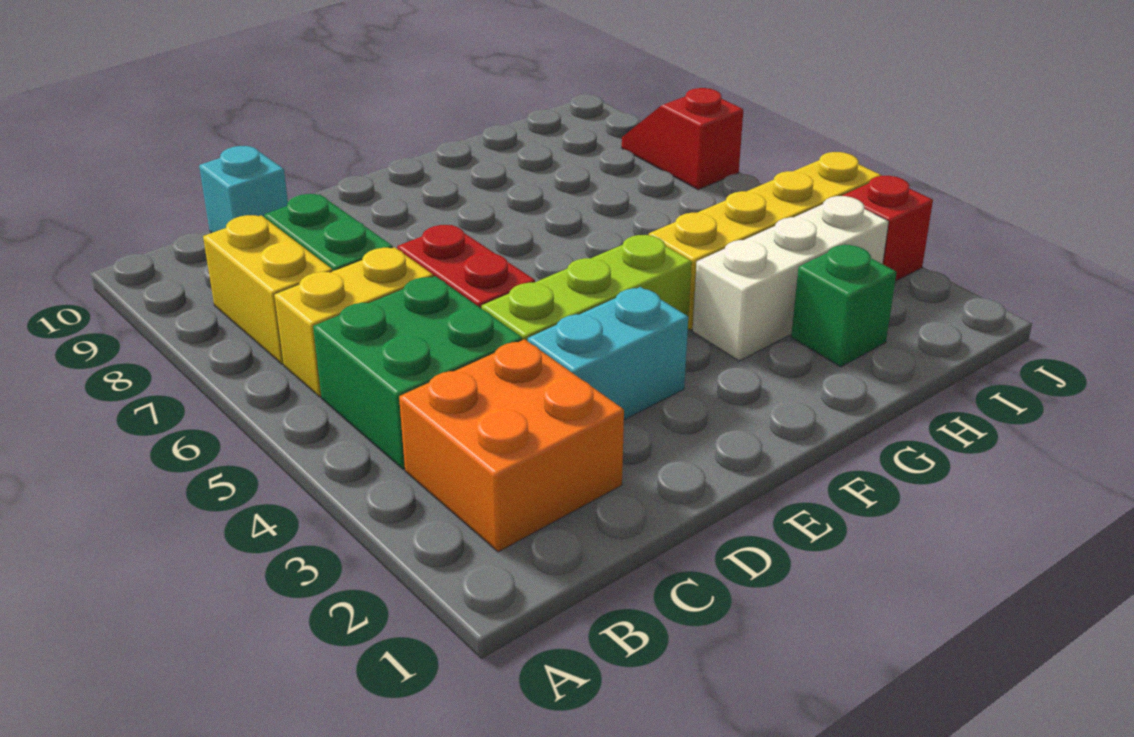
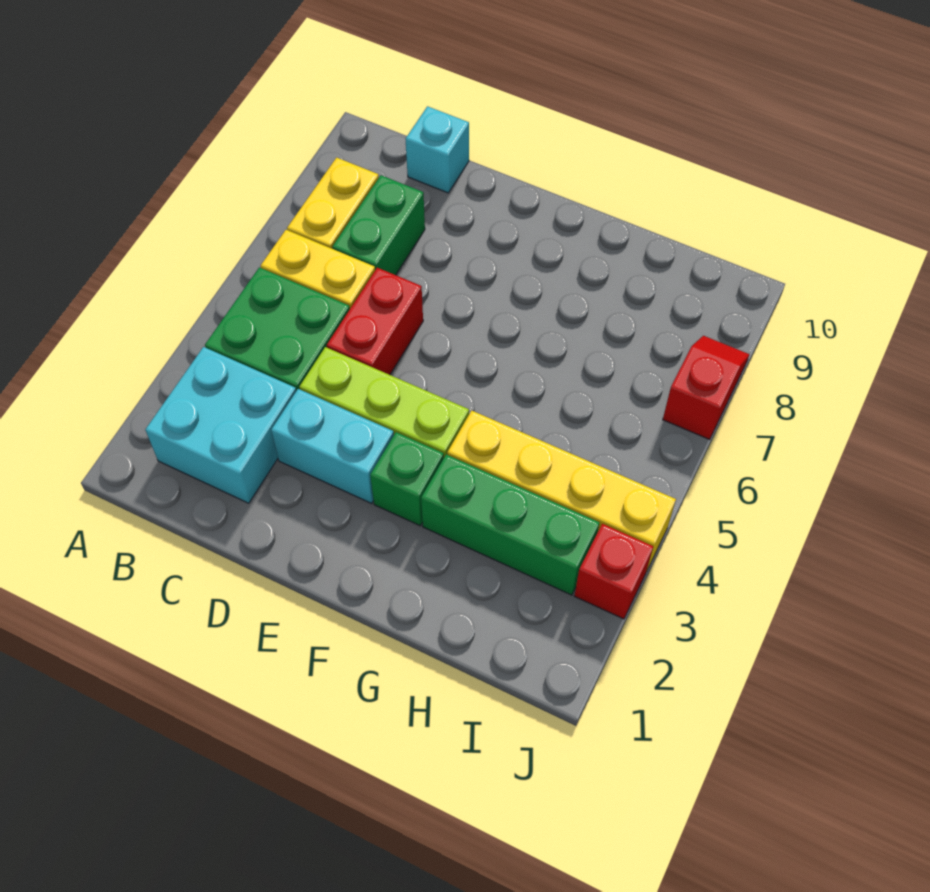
orange brick B2:C3 level 1 -> cyan brick B2:C3 level 1
white brick G3:I3 level 1 -> green brick G3:I3 level 1
green brick H2 level 1 -> green brick F3 level 1

